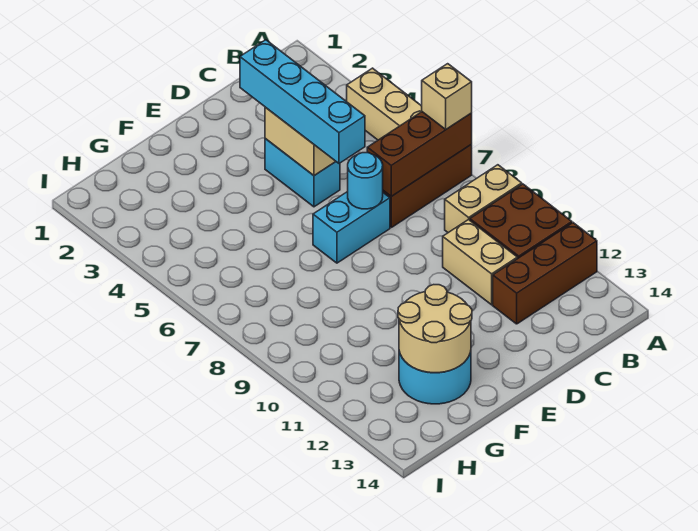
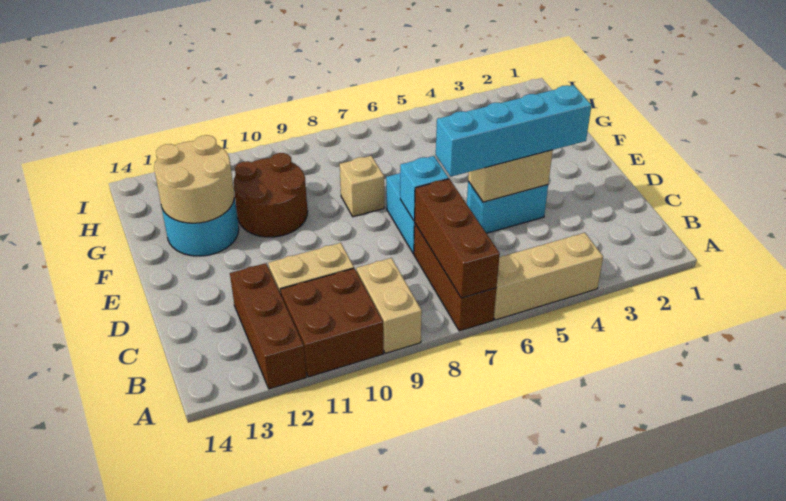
tan brick A7 level 3 -> tan brick F8 level 1
cyan round brick D7 level 2 -> cyan brick D7 level 2
none -> brown round brick F10:G11 level 1

